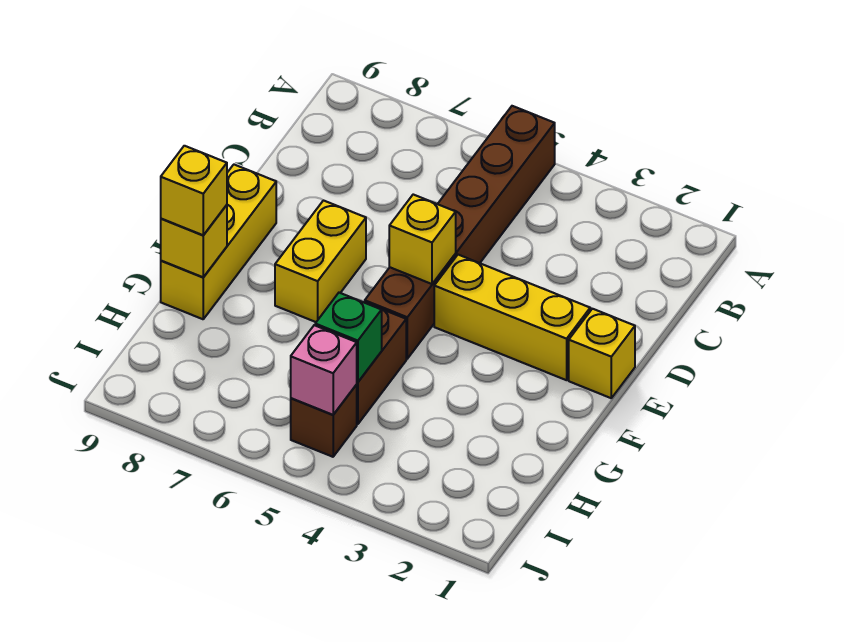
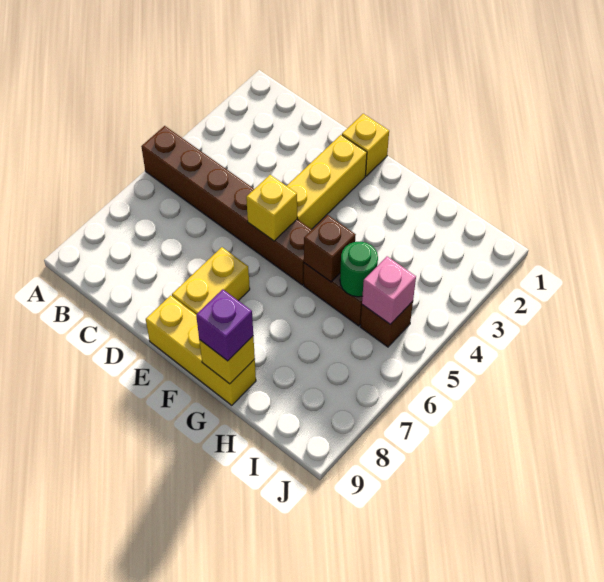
yellow brick E7:F7 level 1 -> yellow brick E7:E8 level 1
none -> brown brick G5 level 2
yellow brick G9 level 3 -> purple brick G9 level 3
green brick H5 level 2 -> green round brick H5 level 2

